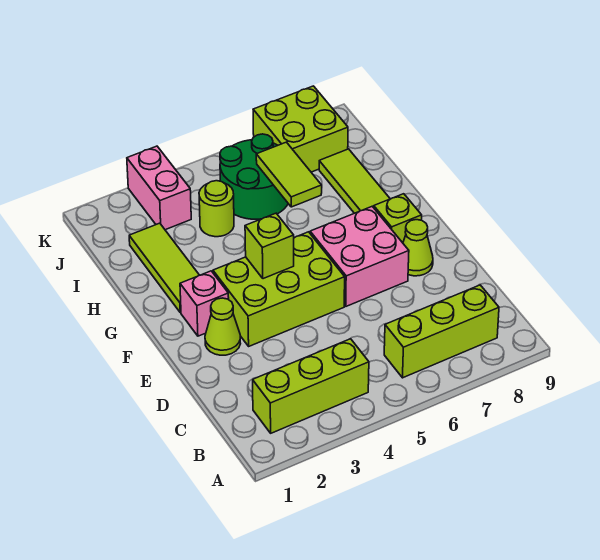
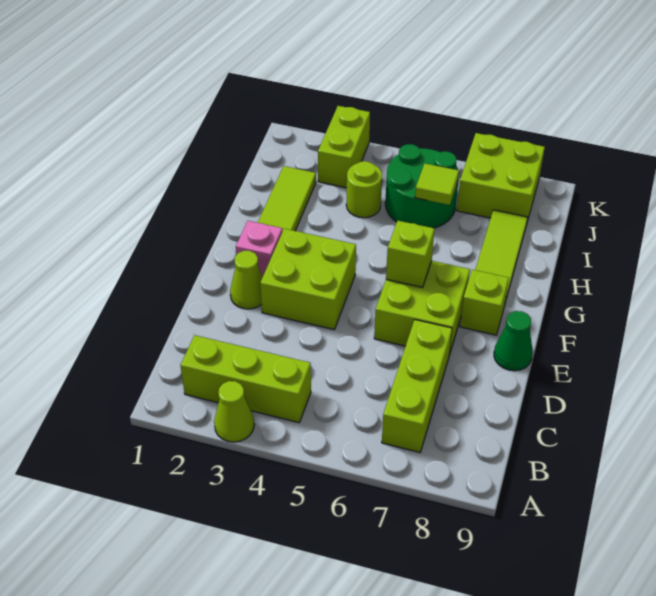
lime brick B6:B8 level 1 -> lime brick B7:D7 level 1
lime brick E3:F5 level 1 -> lime brick E3:F4 level 1
pink brick E6:F7 level 1 -> lime brick E6:F7 level 1
lime cone E8 level 1 -> lime cone A3 level 1
none -> green cone E9 level 1
lime brick F4 level 2 -> lime brick F6 level 2
lime tile H6:I6 level 2 -> lime tile I6 level 2
pink brick J3:K3 level 1 -> lime brick J3:K3 level 1

